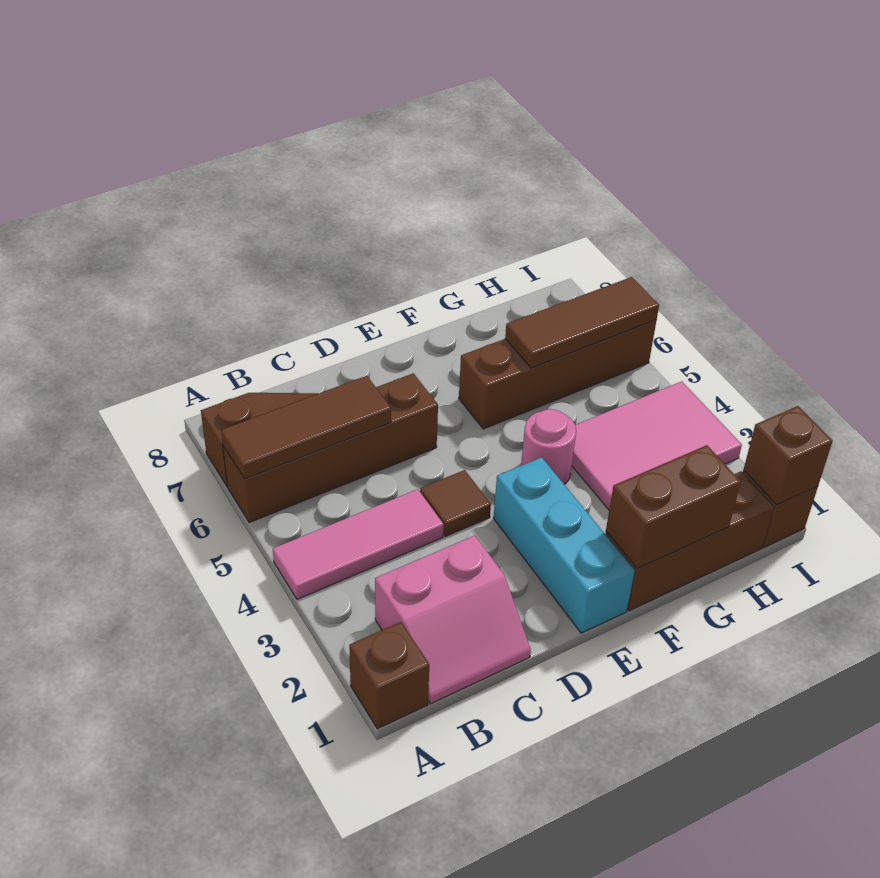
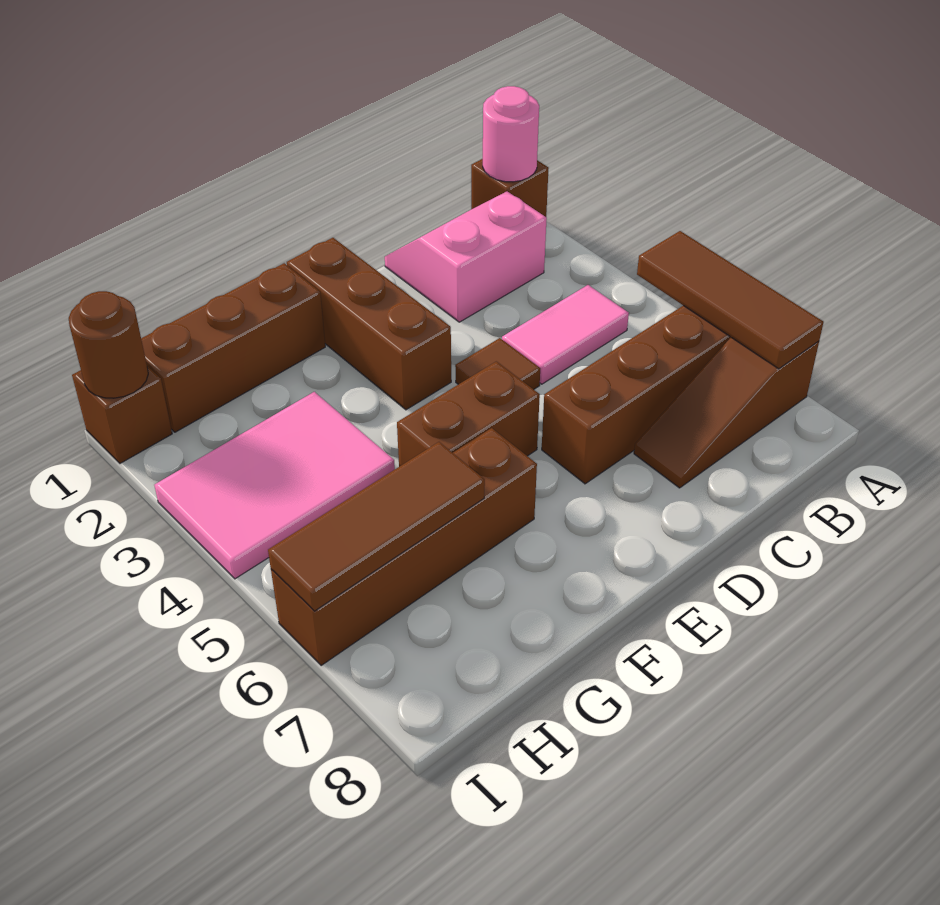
pink tile A4:C4 level 1 -> pink tile B4:C4 level 1
brown tile A6:C6 level 2 -> brown tile A5:A7 level 2
cyan brick E1:E3 level 1 -> brown brick E1:E3 level 1
brown brick F1:G1 level 2 -> brown brick E5:F5 level 1
pink round brick F4 level 1 -> pink round brick A1 level 2
brown brick I1 level 2 -> brown round brick I1 level 2

